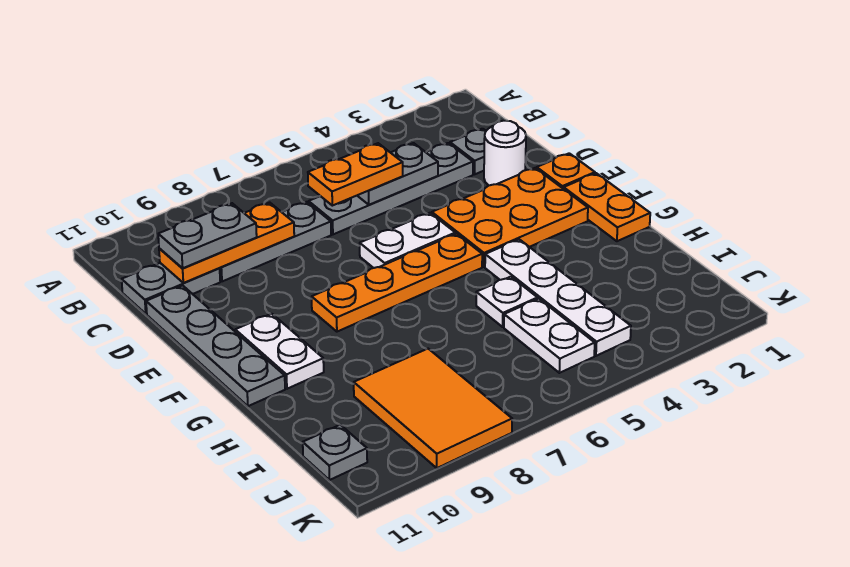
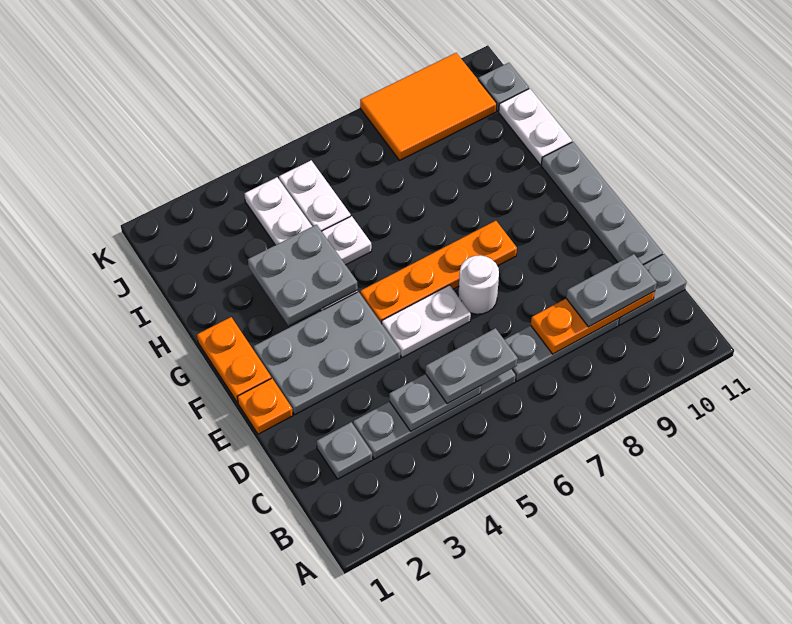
orange plate C5:C6 level 3 -> grey plate C5:C6 level 3
white round brick D2 level 1 -> white round brick E7 level 1
orange plate E2:F4 level 1 -> grey plate E2:F4 level 1
white plate F10:G10 level 1 -> white plate H11:I11 level 1
none -> grey plate G3:H4 level 2
orange tile I8:K9 level 1 -> orange tile J8:K10 level 1

